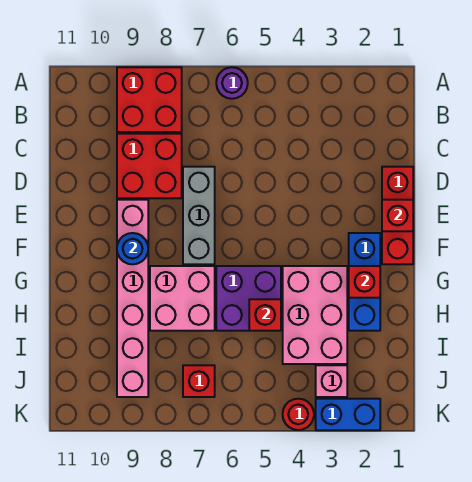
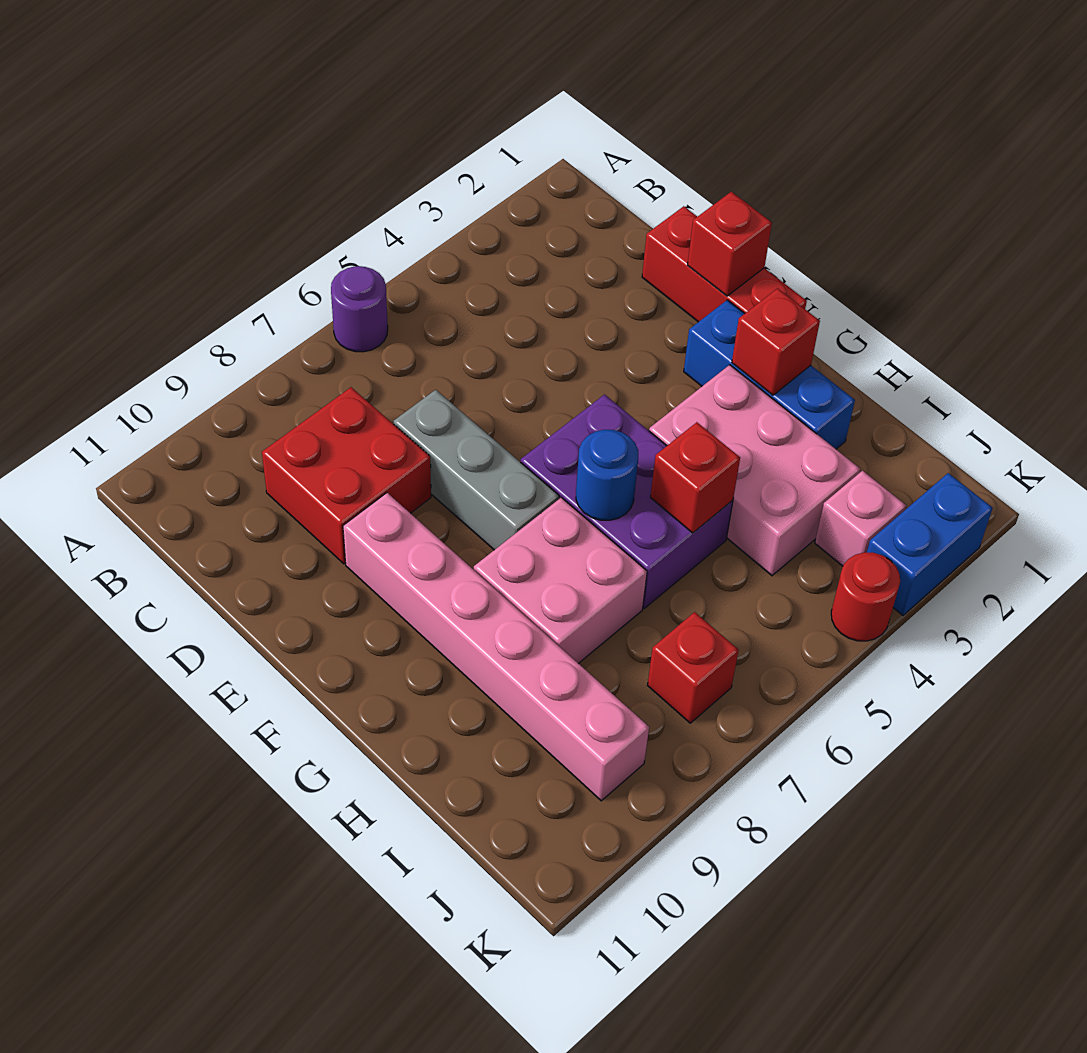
red brick A8:B9 level 1 -> none
blue round brick F9 level 2 -> blue round brick G6 level 2
purple brick G5:H6 level 1 -> purple brick F5:H6 level 1

